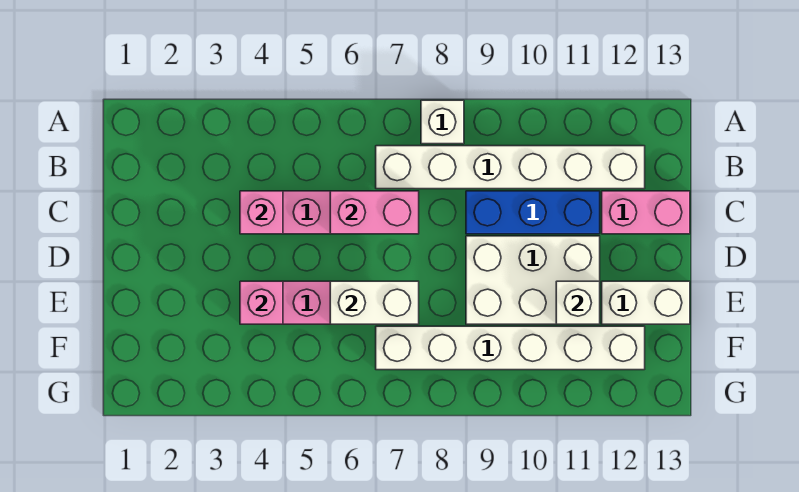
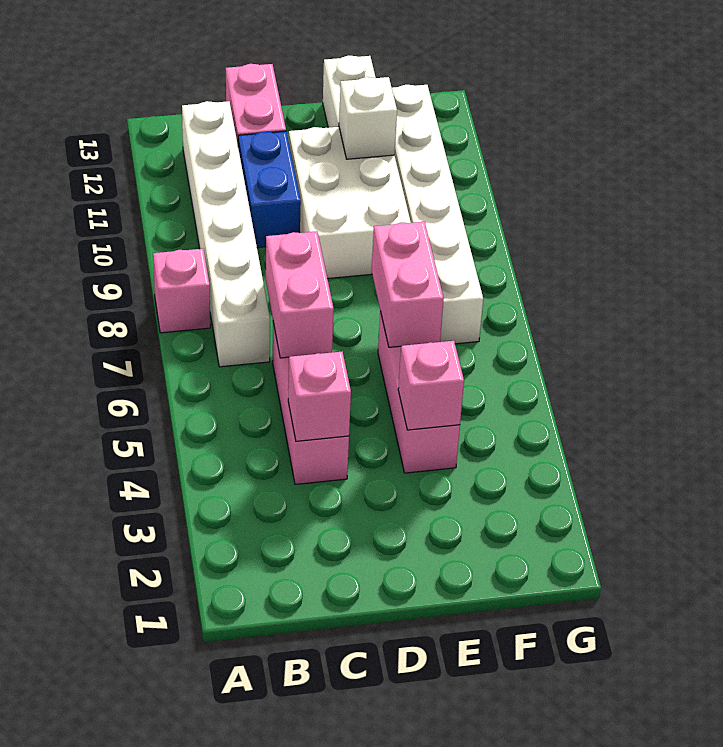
white brick A8 level 1 -> pink brick A8 level 1
blue brick C9:C11 level 1 -> blue brick C10:C11 level 1
white brick E6:E7 level 2 -> pink brick E6:E7 level 2

